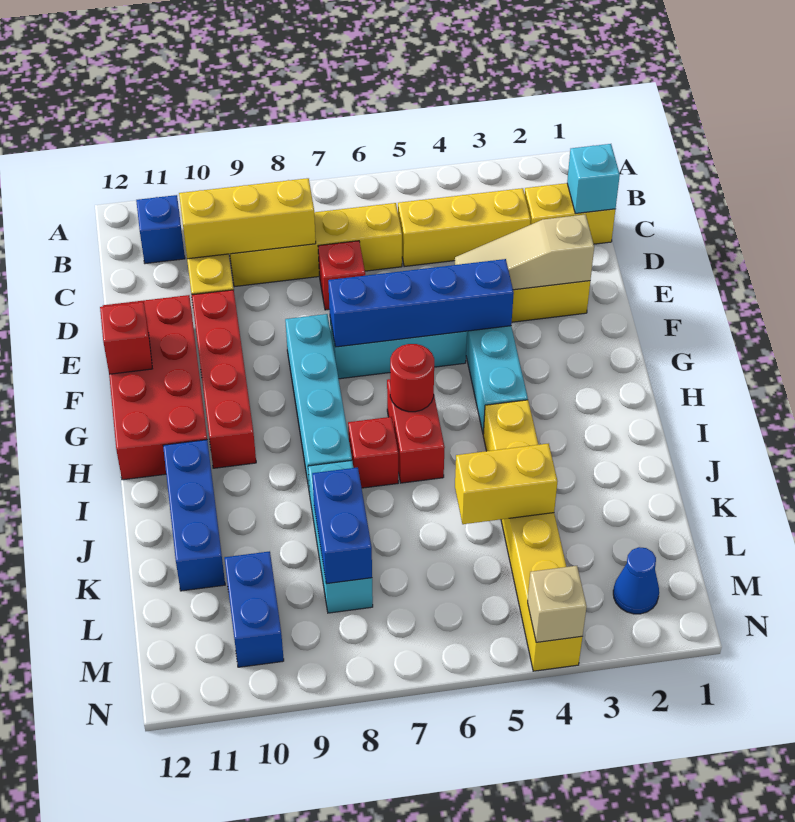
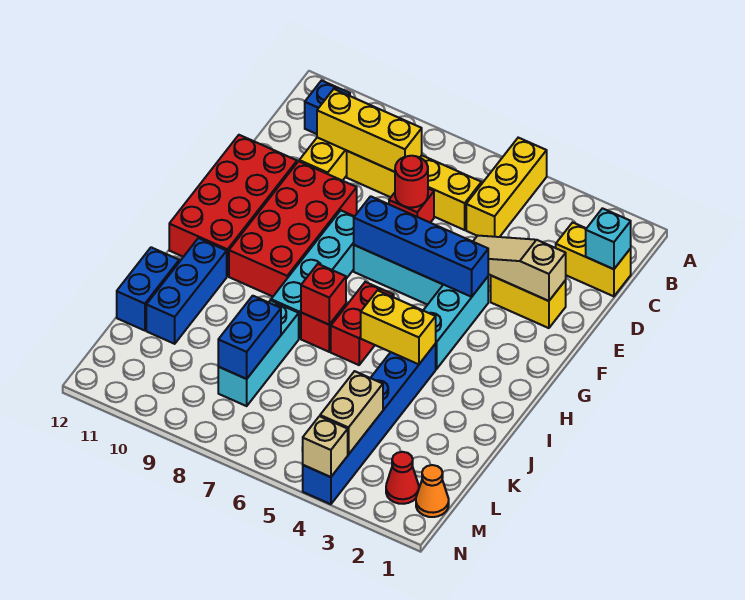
yellow brick C3:C5 level 1 -> yellow brick A5:C5 level 1
red brick E10:H10 level 1 -> red brick E9:H10 level 1
red brick F12 level 2 -> red brick I7 level 2
red round brick H6 level 2 -> red round brick D7 level 2
yellow brick I4:N4 level 1 -> blue brick I4:N4 level 1
yellow brick K4:K5 level 2 -> yellow brick I4:I5 level 2
none -> tan brick L4:M4 level 2
blue brick L10:M10 level 1 -> blue brick J12:K12 level 1
none -> orange cone M1 level 1
blue cone M2 level 1 -> red cone M2 level 1

